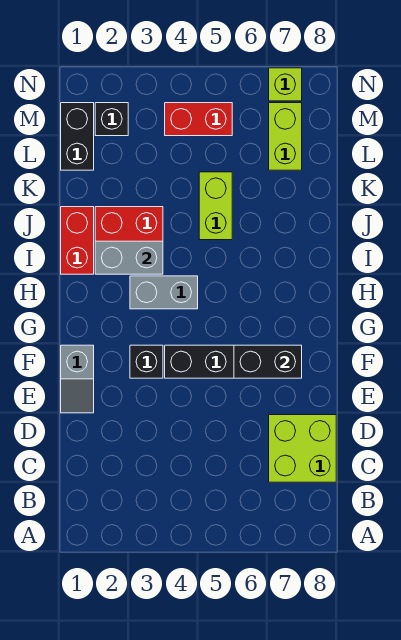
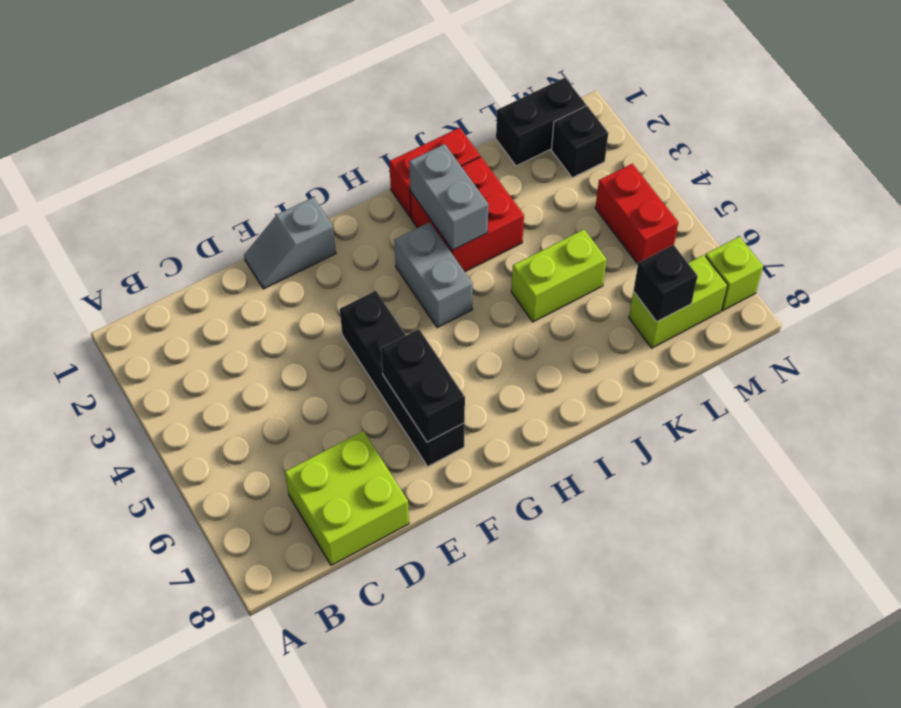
black brick F3 level 1 -> black brick L7 level 2

